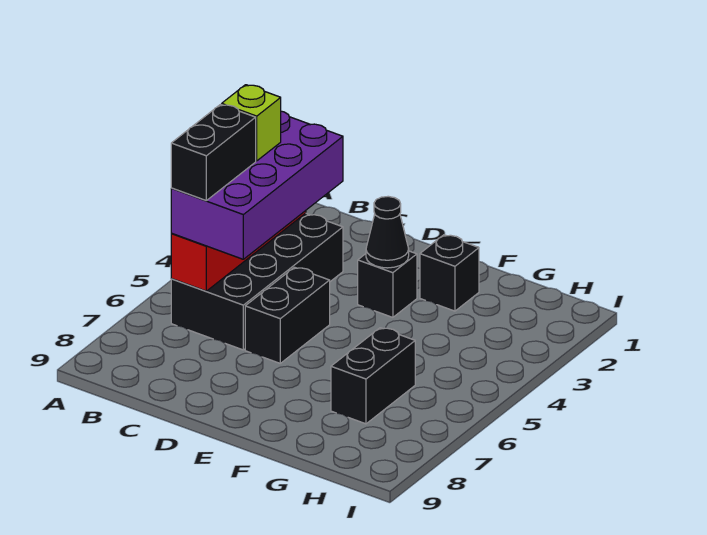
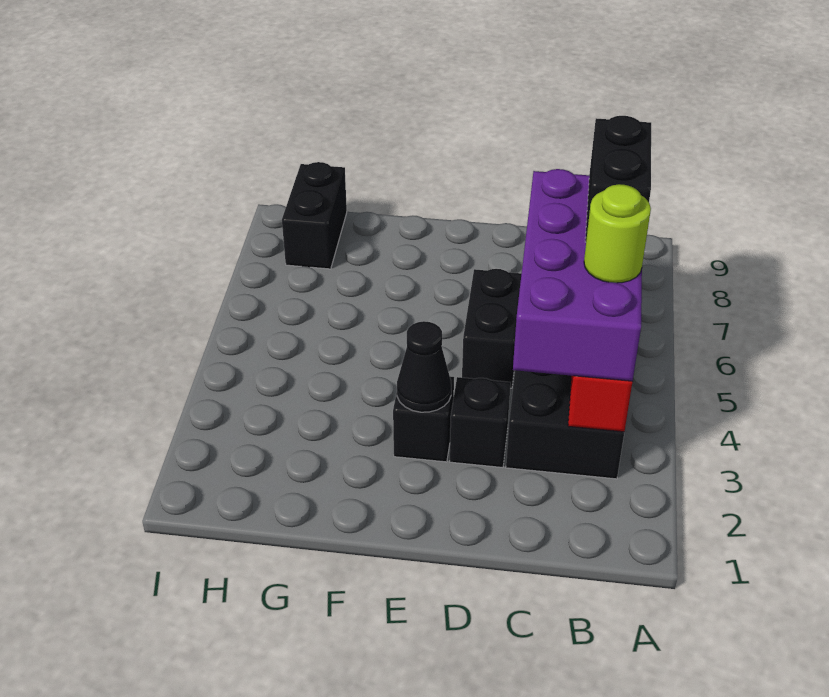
lime brick B4 level 4 -> lime round brick B4 level 4
black brick F2 level 1 -> black brick D3 level 1
black brick G6:G7 level 1 -> black brick H8:H9 level 1

